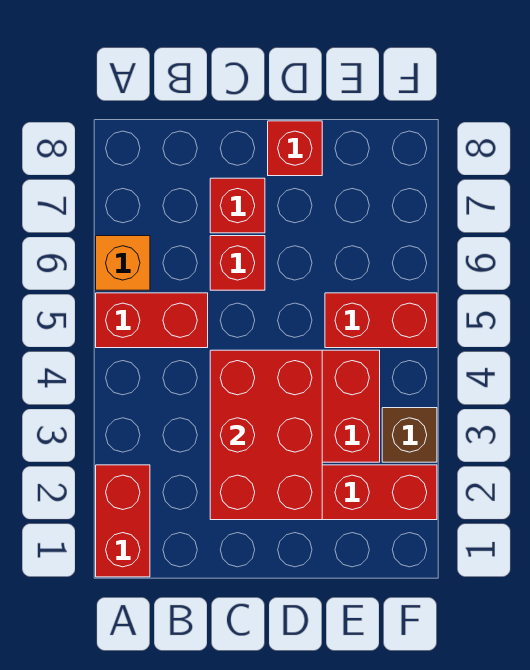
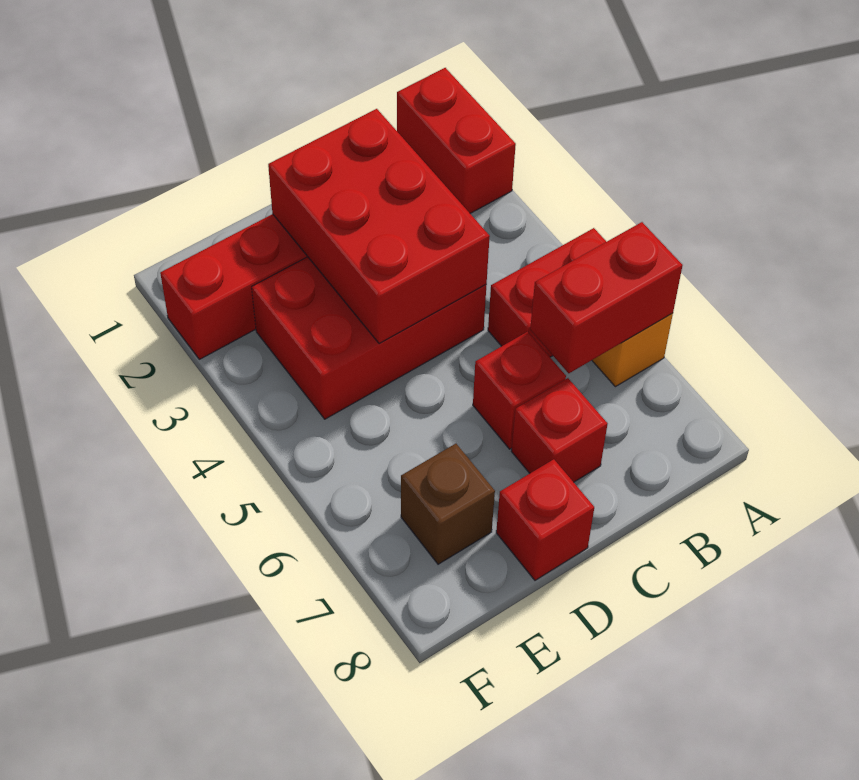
red brick E5:F5 level 1 -> red brick A6:B6 level 2
brown brick F3 level 1 -> brown brick E7 level 1

